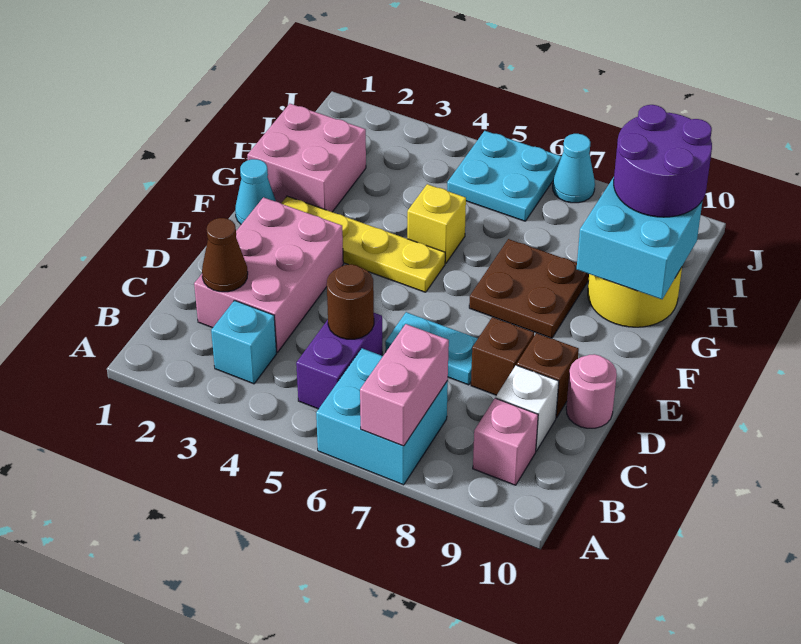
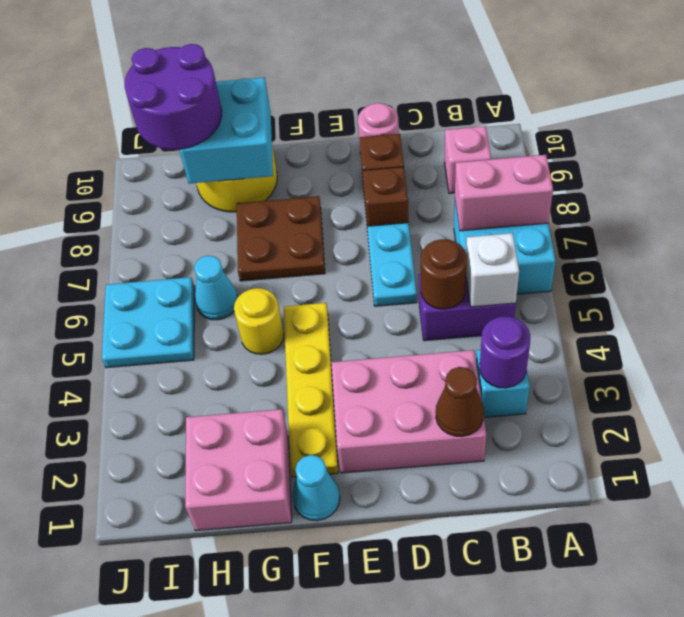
none -> purple round brick B3 level 2
white brick C9 level 1 -> white brick B5 level 2
yellow brick G5 level 1 -> yellow round brick G5 level 1
cyan cone J7 level 1 -> cyan cone H6 level 1

